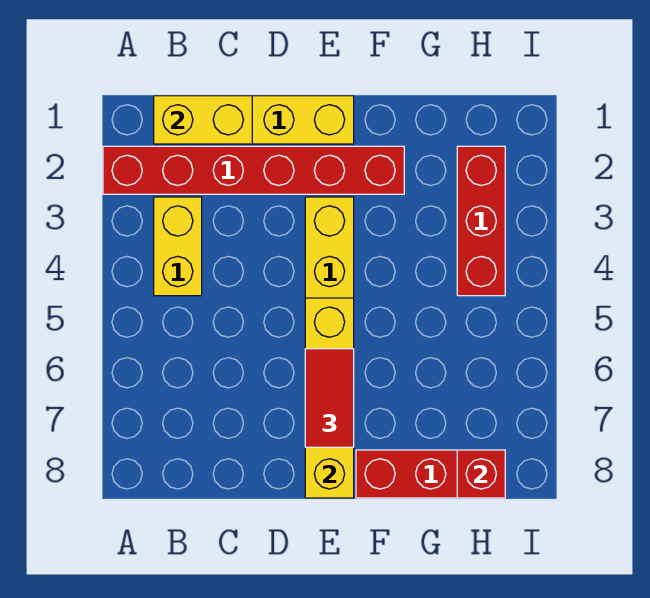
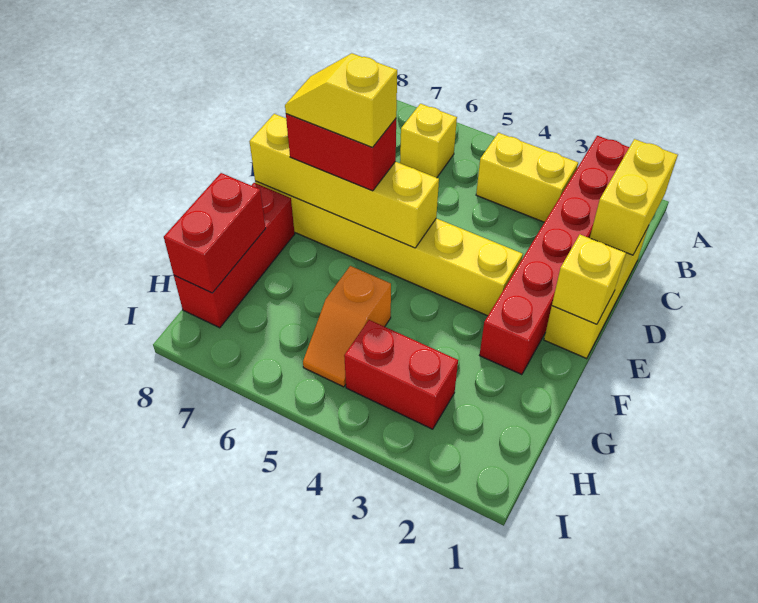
none -> yellow brick B6 level 1
none -> yellow brick E1 level 2
red tile E6:E7 level 3 -> red brick E6:E7 level 3
none -> yellow slope E6:E7 level 4 top 6
none -> orange slope G5:H5 level 1 top G
red brick H2:H4 level 1 -> red brick H3:H4 level 1
red brick H8 level 2 -> red brick G8:H8 level 2

